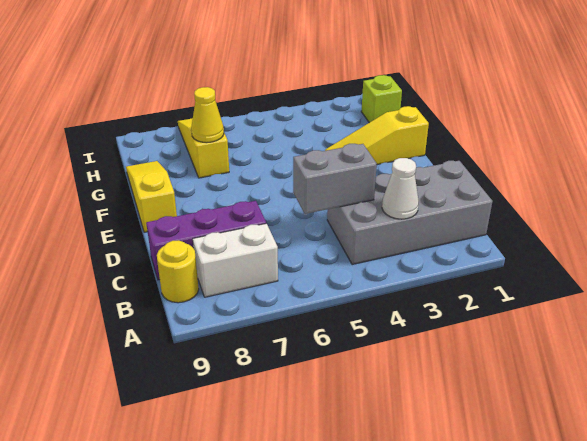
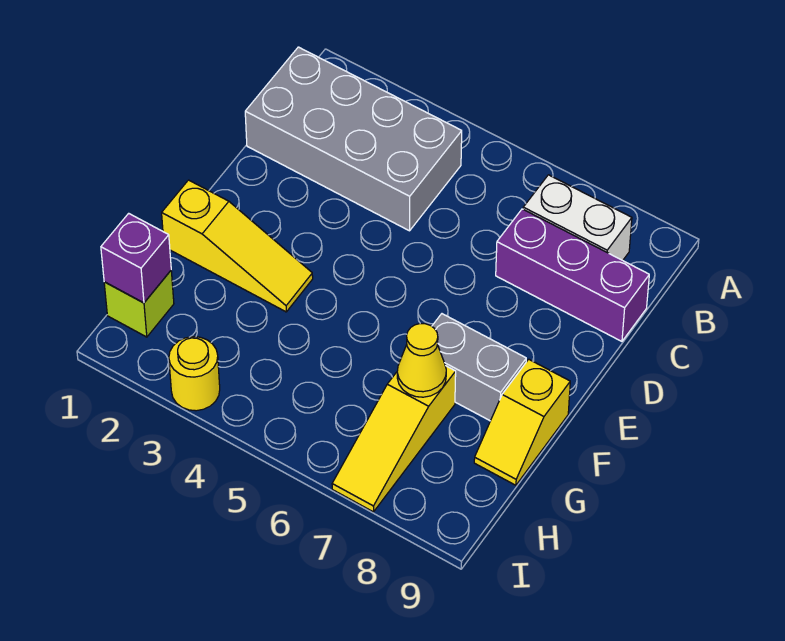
white cone B3 level 2 -> none
yellow round brick B9 level 1 -> yellow round brick I3 level 1
grey brick C4:C5 level 2 -> grey brick F7:F8 level 1
yellow slope E9:G9 level 1 top E -> yellow slope F9:G9 level 1 top F
none -> purple brick H1 level 2

